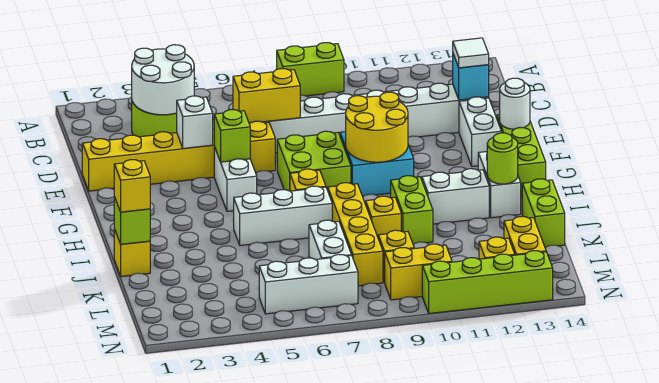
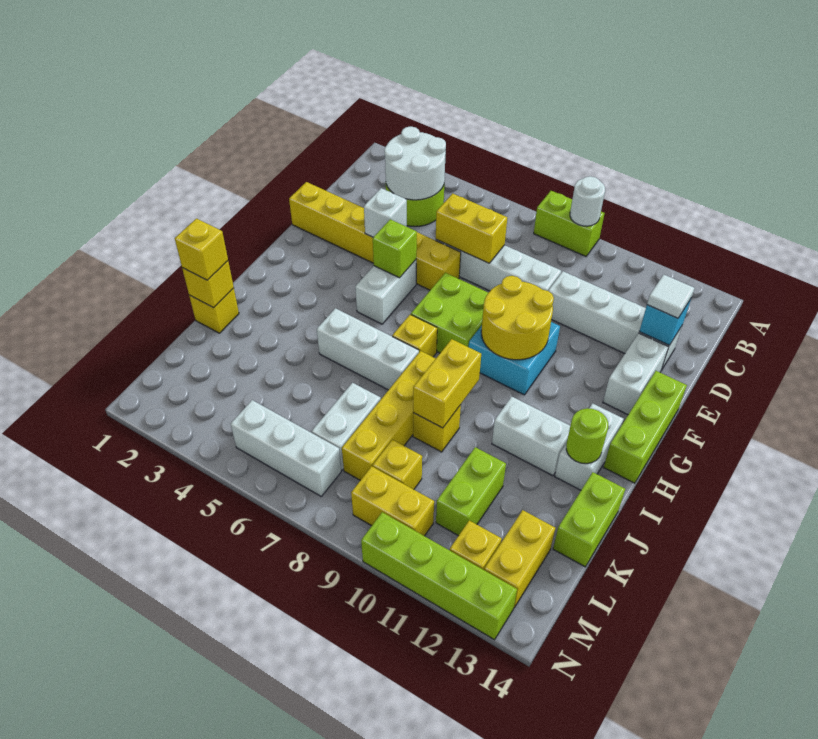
white round brick F14 level 2 -> white round brick A9 level 2
none -> yellow brick I9:J9 level 2
lime brick I10:J10 level 1 -> lime brick K11:L11 level 1
lime brick J1 level 2 -> yellow brick J1 level 2

